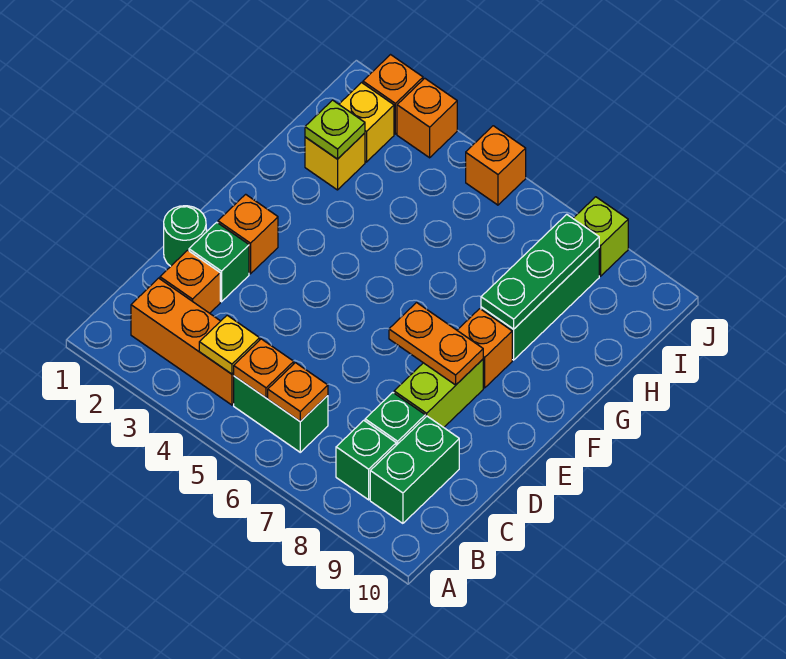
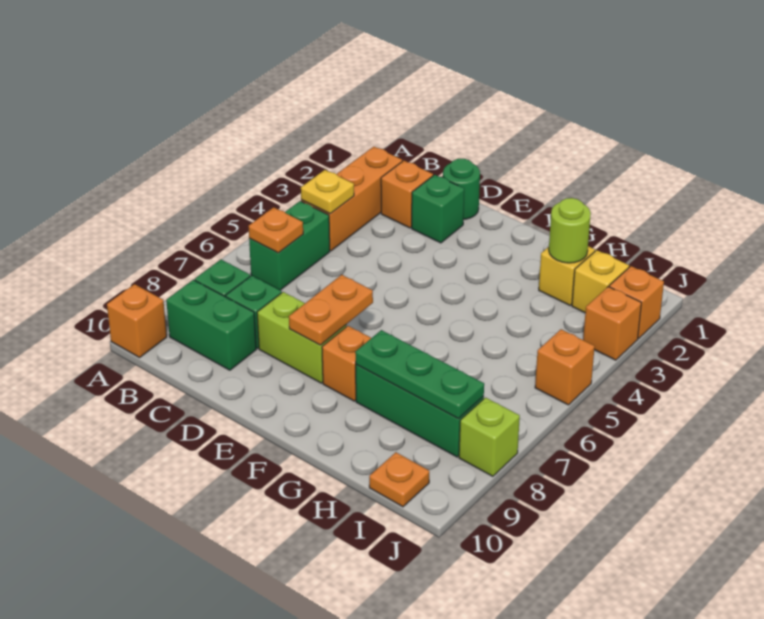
orange plate B5 level 2 -> orange plate I10 level 1
orange brick E2 level 1 -> orange brick A10 level 1
lime plate H2 level 2 -> lime round brick H2 level 2

